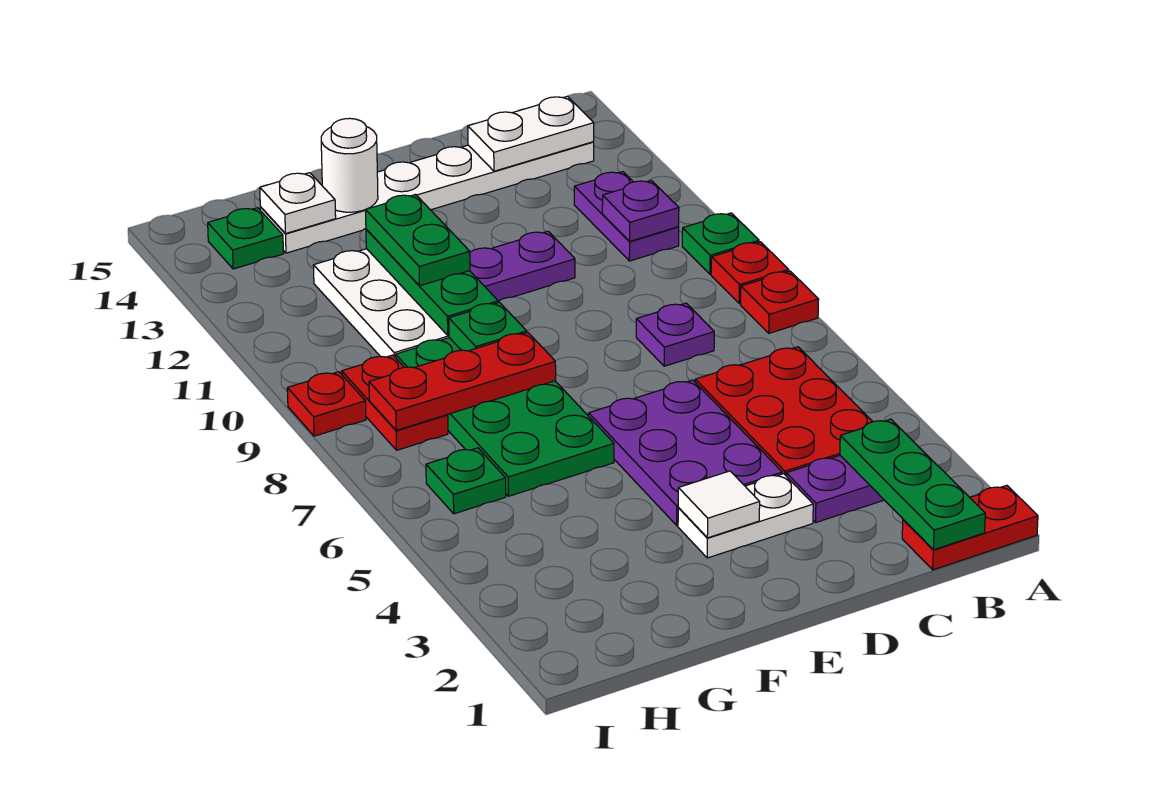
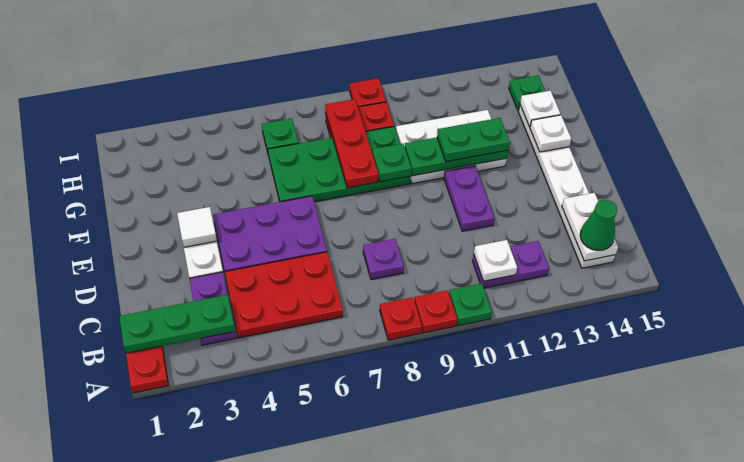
purple plate B11 level 2 -> white plate B11 level 2
none -> green cone B14 level 3
white round brick F14 level 2 -> white plate F14 level 2

